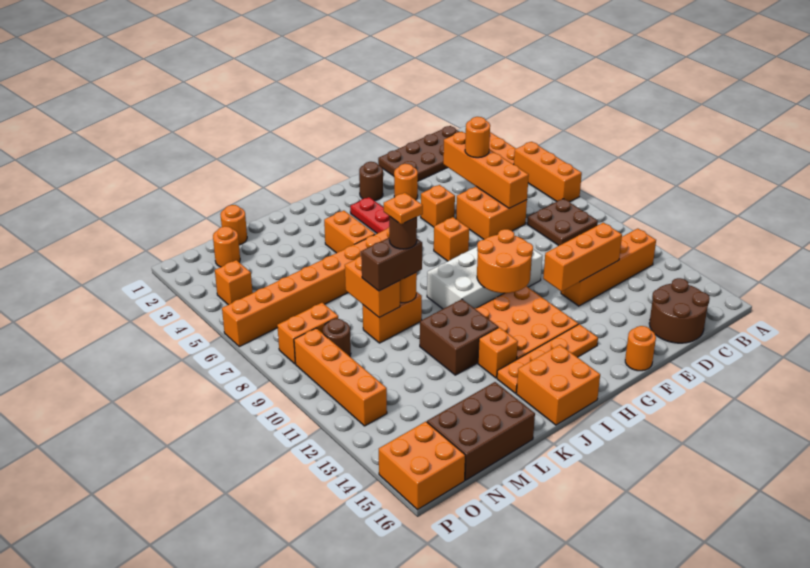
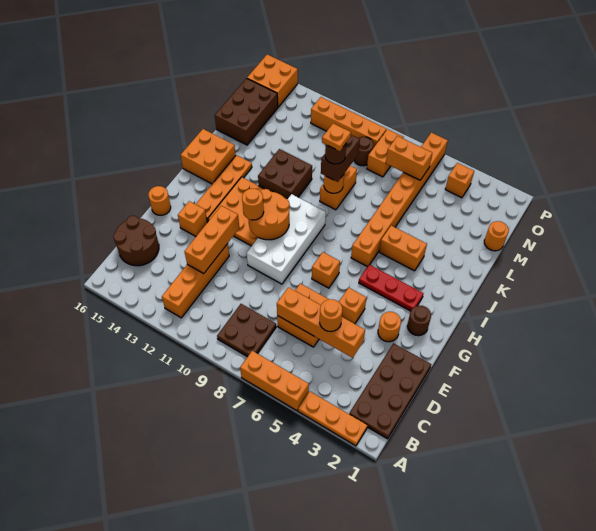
orange brick J13 level 1 -> orange brick F14 level 1
orange brick L8:L9 level 2 -> orange brick N6:N7 level 2
orange round brick N2 level 1 -> orange round brick G11 level 3

